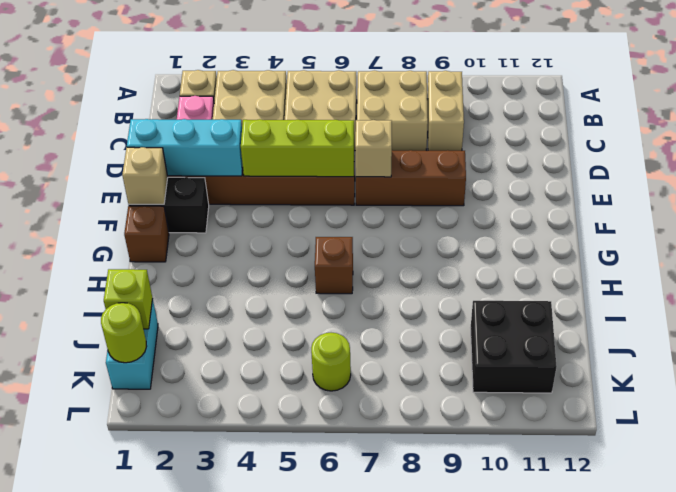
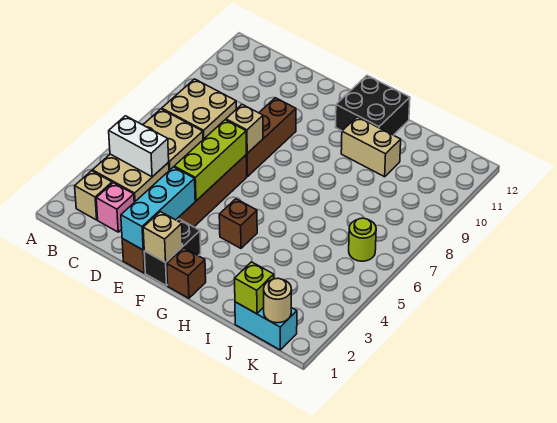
none -> white brick B4:C4 level 2
tan brick B9:C9 level 1 -> tan brick H10:I10 level 1
brown brick H6 level 1 -> brown brick G4 level 1
black brick J10:K11 level 1 -> black brick G11:H12 level 1
lime round brick K1 level 2 -> tan round brick K1 level 2

